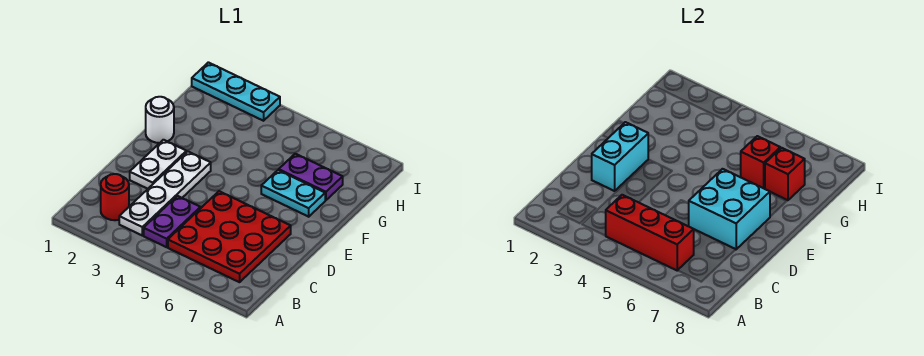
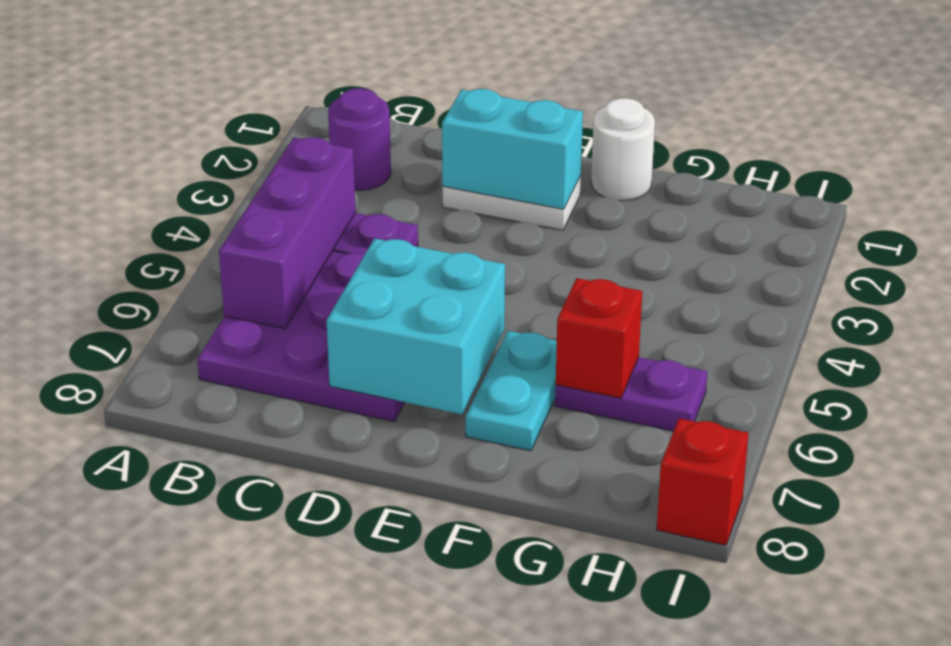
red round brick B2 level 1 -> purple round brick B2 level 1
white plate B3:E3 level 1 -> none
red brick B4:B6 level 2 -> purple brick B4:B6 level 2
red plate B5:D7 level 1 -> purple plate B5:D7 level 1
purple plate G6:G7 level 1 -> purple plate G6:H6 level 1
red brick G7 level 2 -> red brick I8 level 1
cyan plate I1:I3 level 1 -> none

